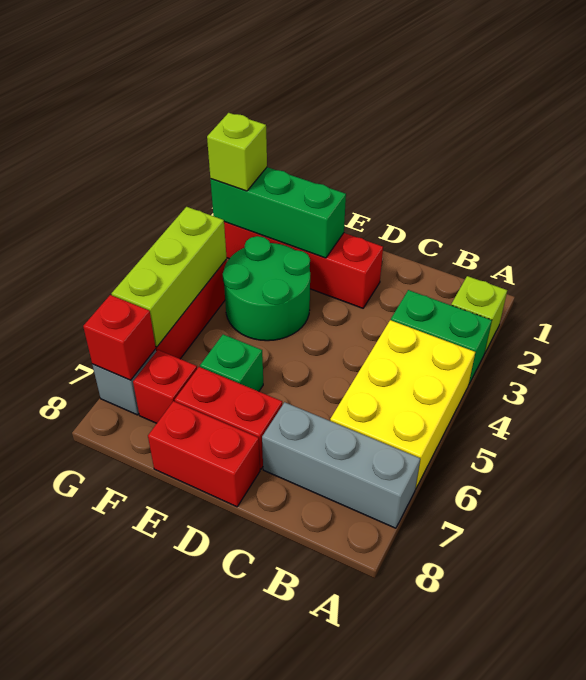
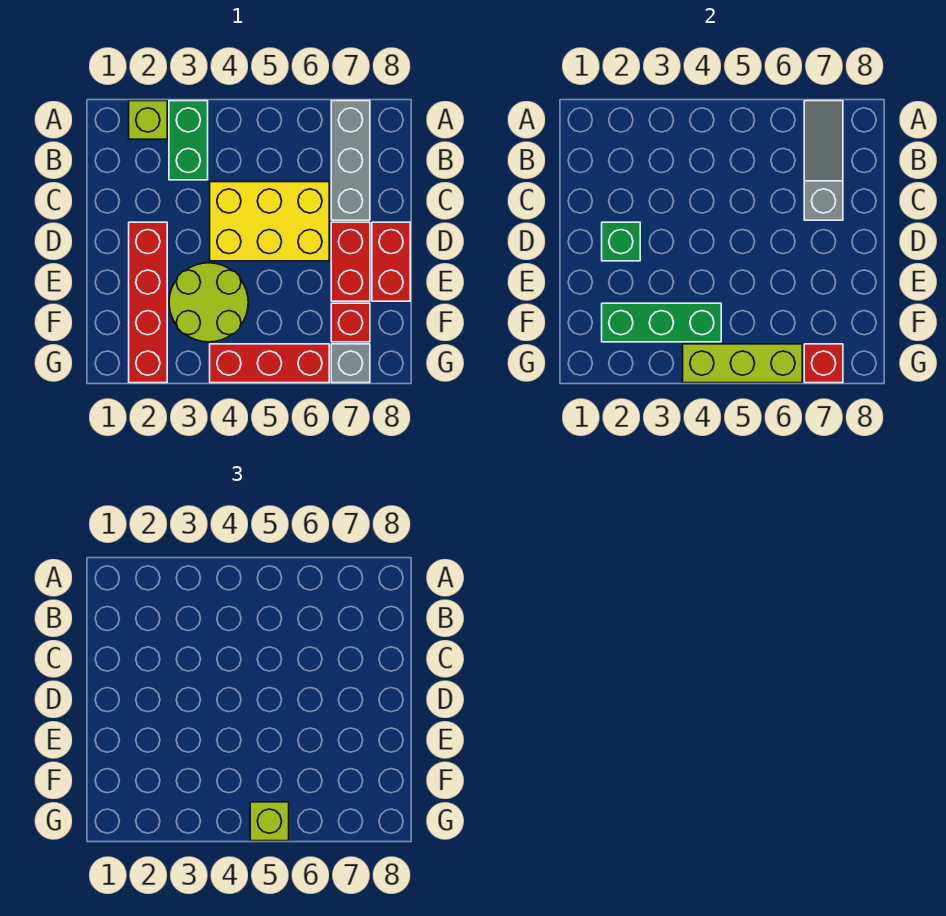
yellow brick A4:B6 level 1 -> yellow brick C4:D6 level 1
none -> grey slope A7:C7 level 2 top C
green brick E2:G2 level 2 -> green brick F2:F4 level 2
green round brick E3:F4 level 1 -> lime round brick E3:F4 level 1
green brick E6 level 1 -> green brick D2 level 2
lime brick G2 level 3 -> lime brick G5 level 3

